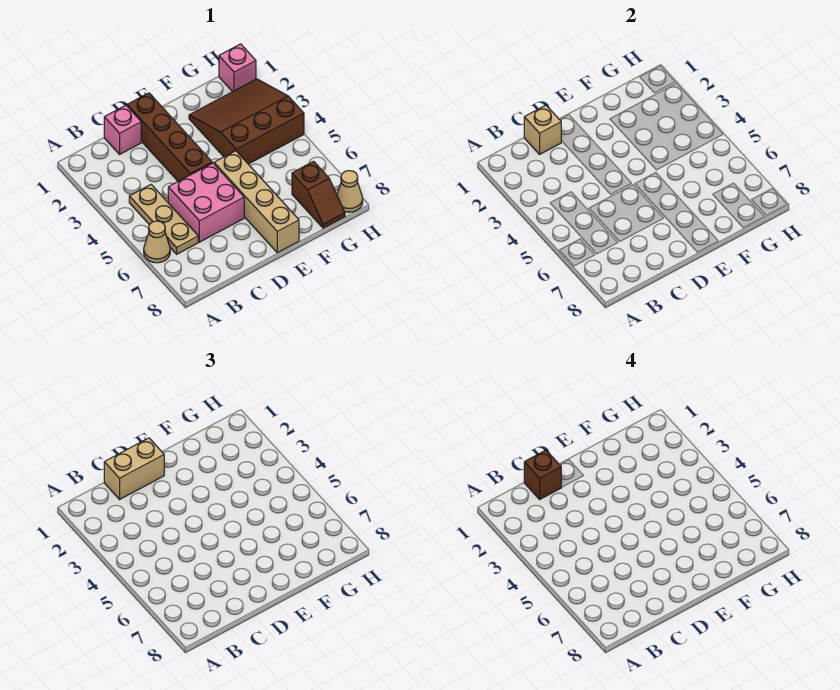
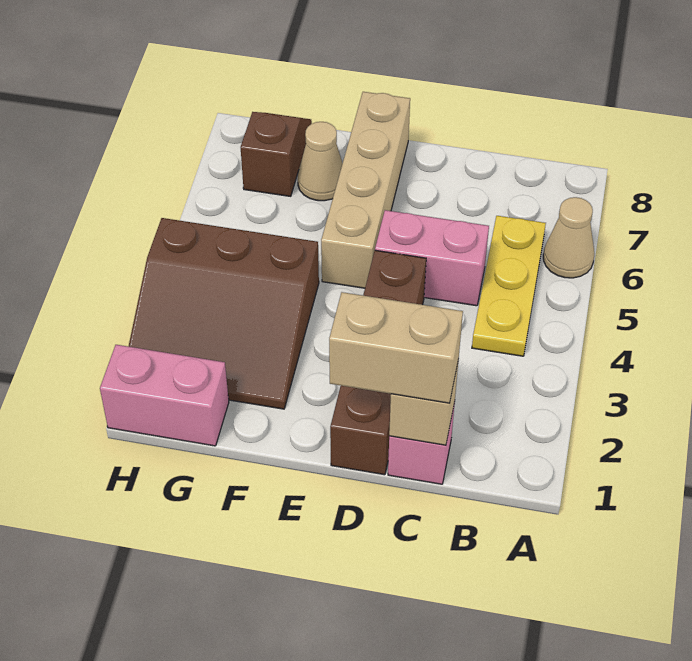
tan plate B4:B6 level 1 -> yellow plate B4:B6 level 1
brown brick C1 level 4 -> none
pink brick C5:D6 level 1 -> pink brick C5:D5 level 1
pink brick H1 level 1 -> pink brick G1:H1 level 1
tan cone H8 level 1 -> tan cone F7 level 1

